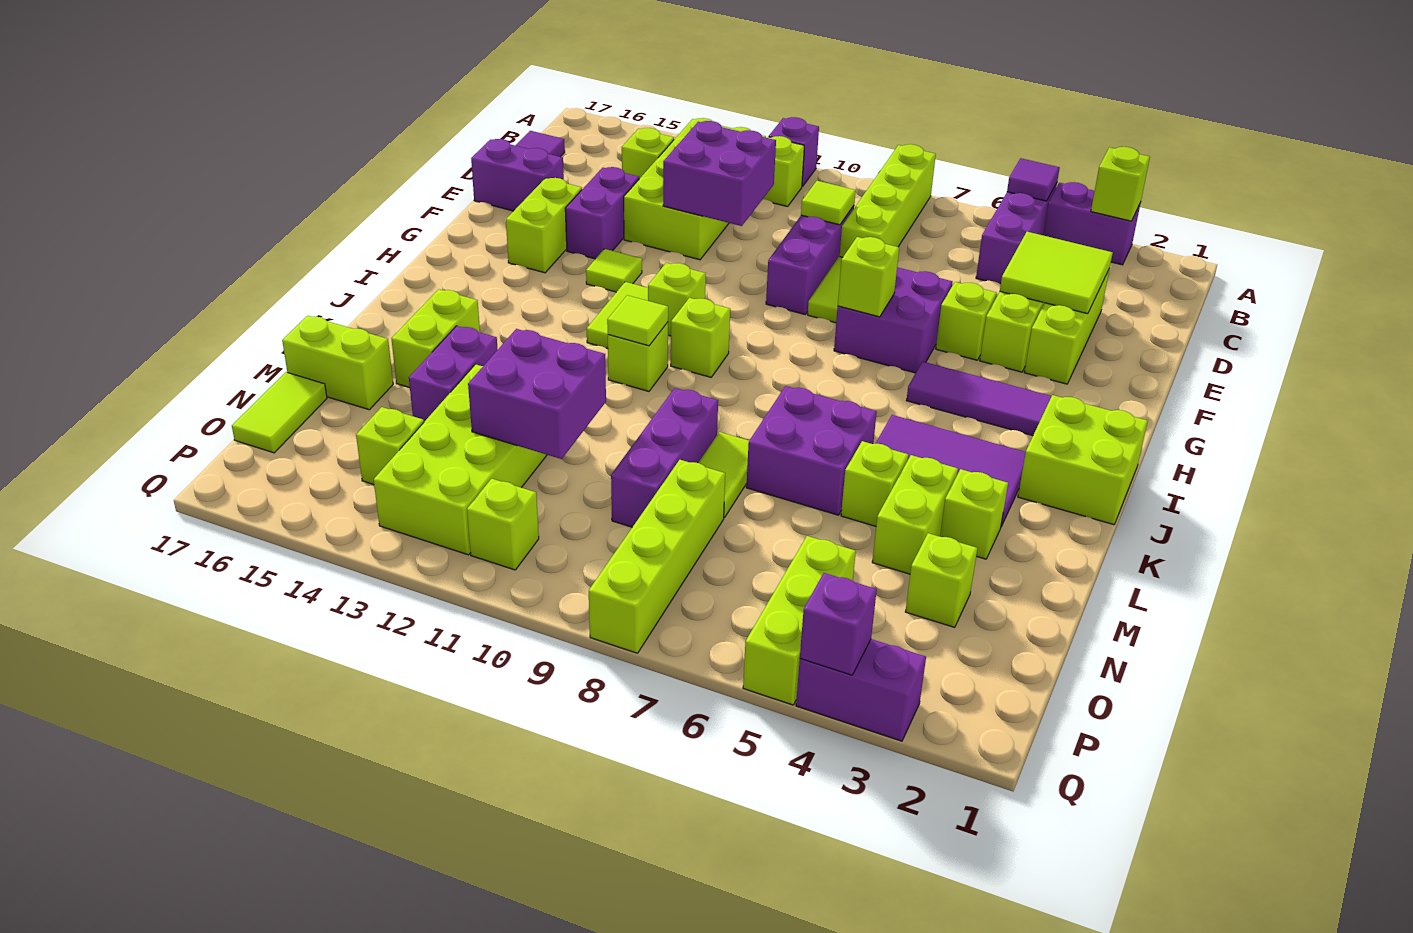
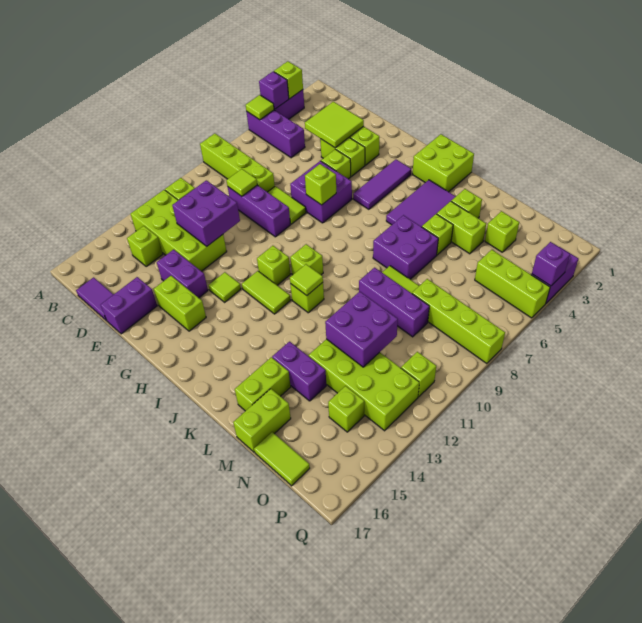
purple tile A5 level 2 -> lime tile A5 level 2
purple brick A11 level 1 -> purple brick A4 level 2
lime brick K15:L15 level 1 -> lime brick L15:L16 level 1

